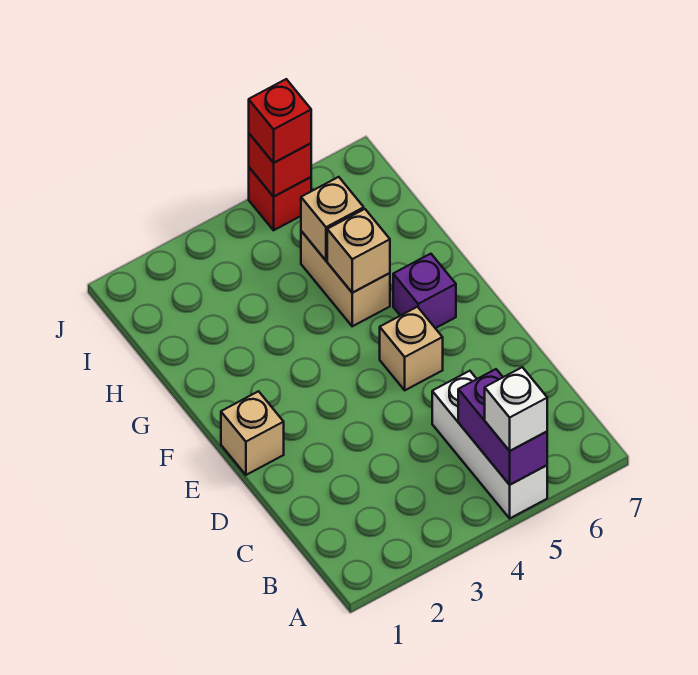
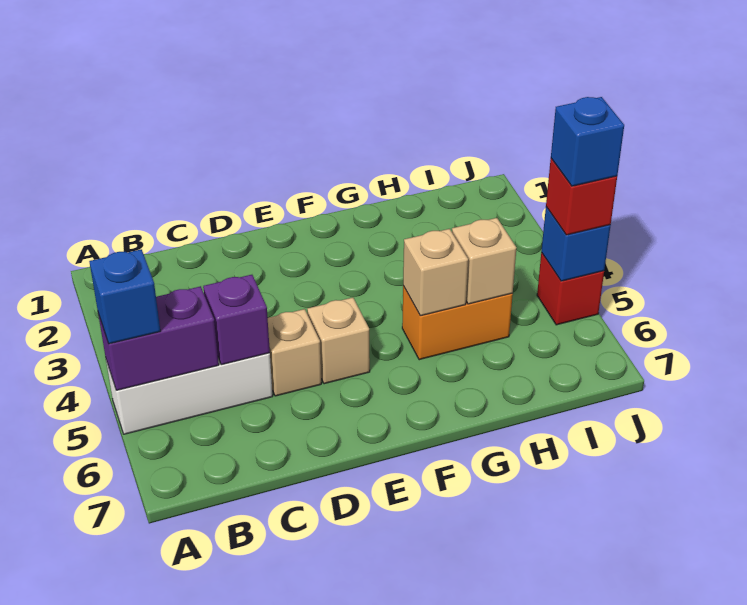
white brick A5 level 3 -> blue brick A5 level 3
tan brick E1 level 1 -> tan brick D5 level 1
purple brick F6 level 1 -> purple brick C5 level 2
tan brick G5:H5 level 1 -> orange brick G5:H5 level 1
red brick J5 level 2 -> blue brick J5 level 2
none -> blue brick J5 level 4

